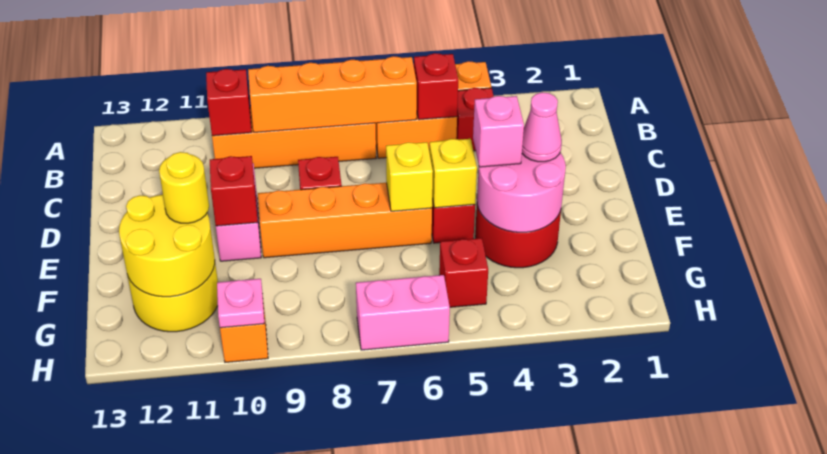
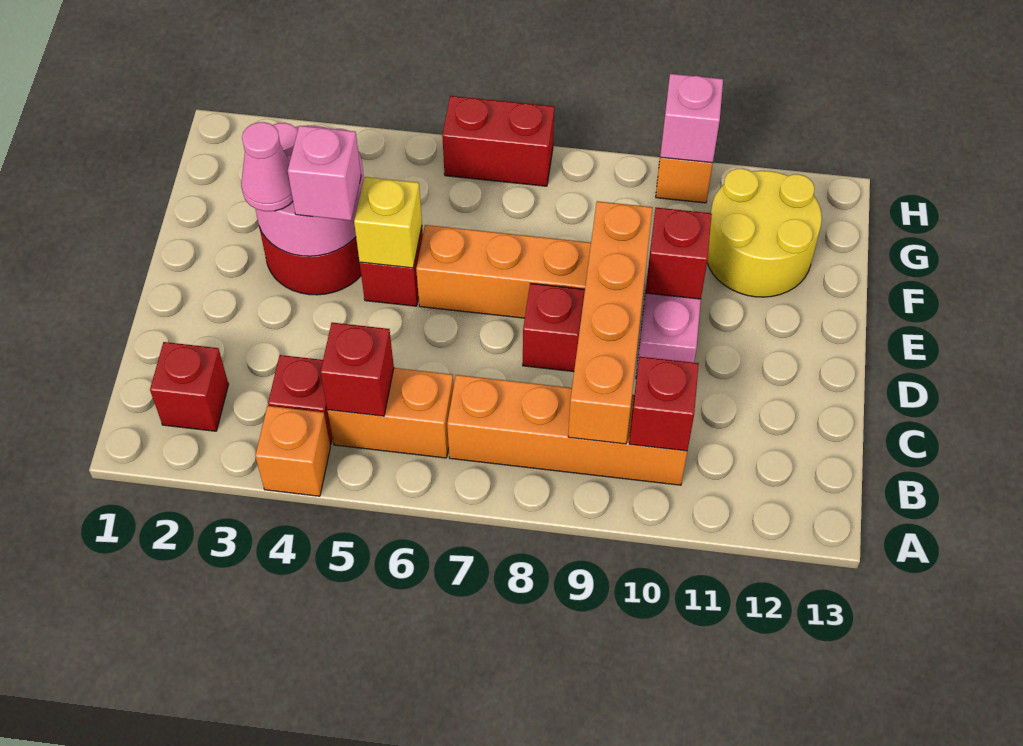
orange brick B6:B9 level 2 -> orange brick B9:E9 level 2
yellow brick E6 level 2 -> none
yellow round brick F11:G12 level 2 -> none
yellow round brick F11 level 3 -> none
red brick G5 level 1 -> red brick B2 level 1
pink brick H6:H7 level 1 -> red brick H6:H7 level 1
pink plate H10 level 2 -> pink brick H10 level 2

